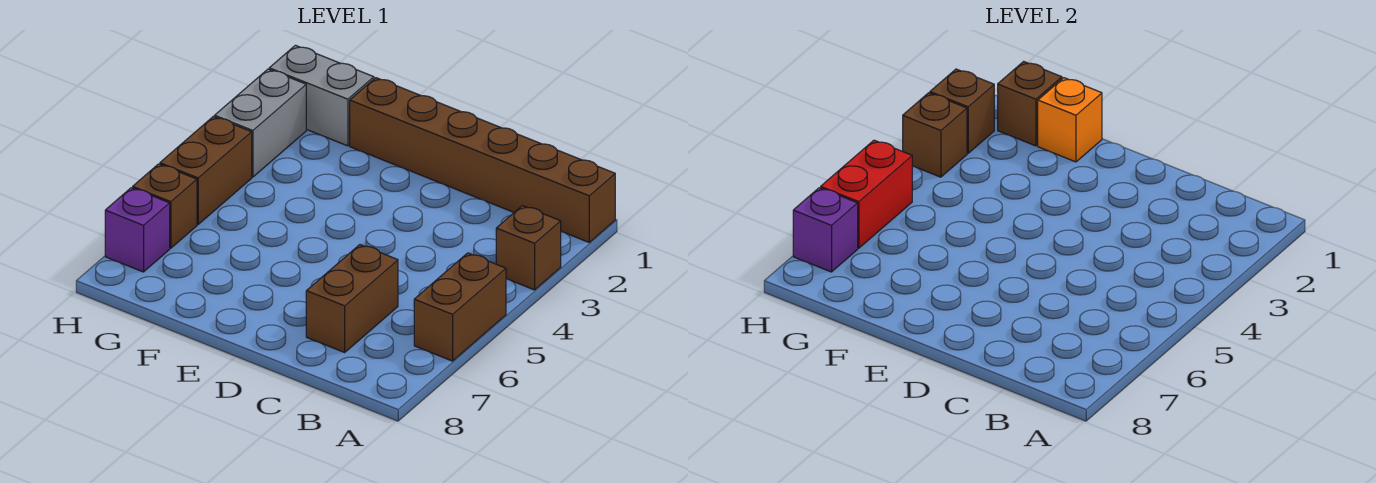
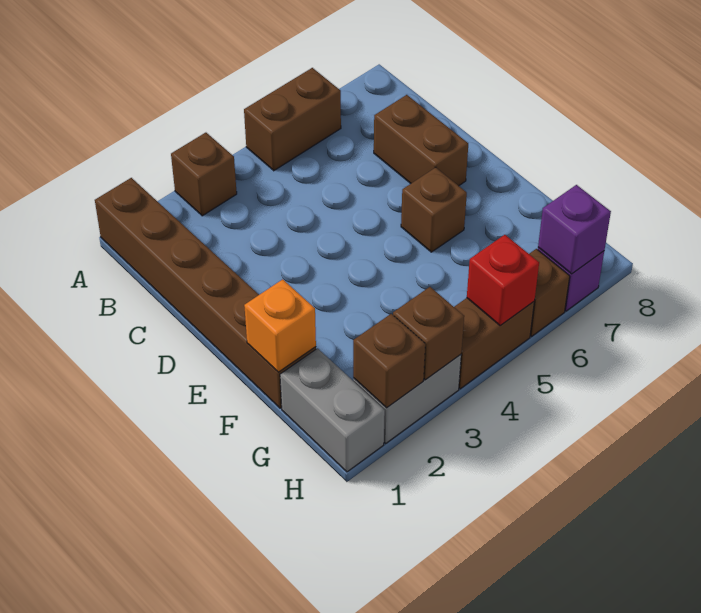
brown brick C6:C7 level 1 -> brown brick C7:D7 level 1
brown brick G1 level 2 -> brown brick E6 level 1
red brick H5:H6 level 2 -> red brick H5 level 2

